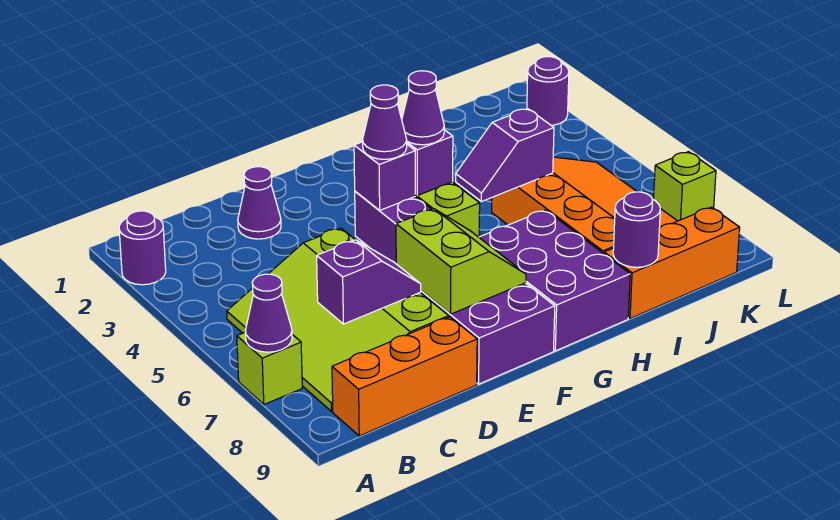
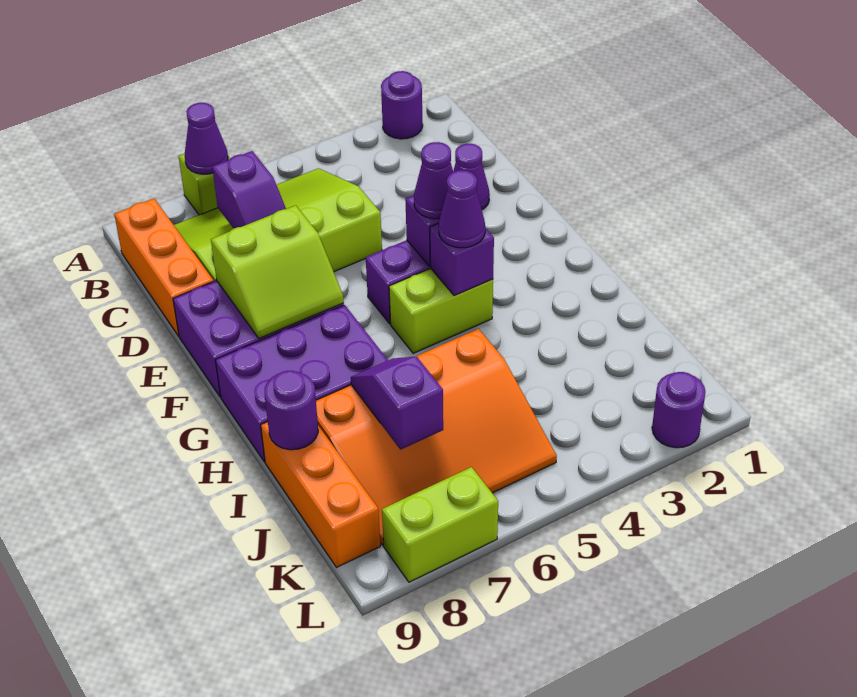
purple slope H5:I5 level 2 top I -> purple slope I7:J7 level 2 top J
lime brick L7 level 1 -> lime brick L7:L8 level 1

